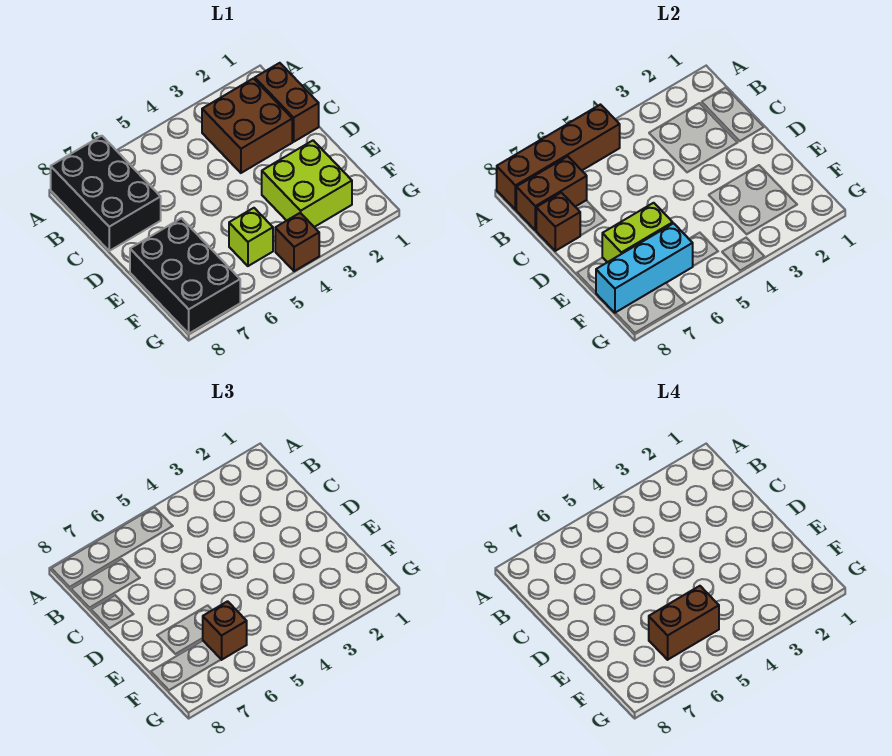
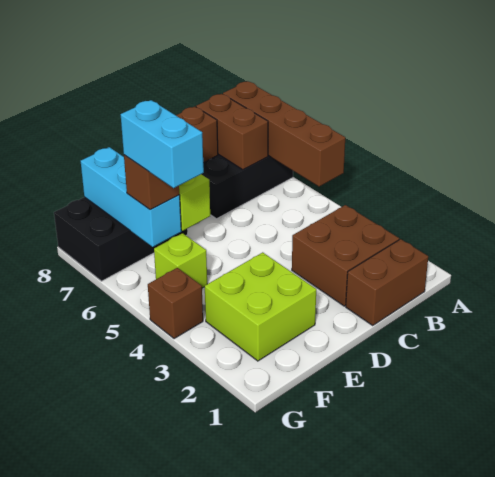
brown brick F5:F6 level 4 -> cyan brick F5:F6 level 4

